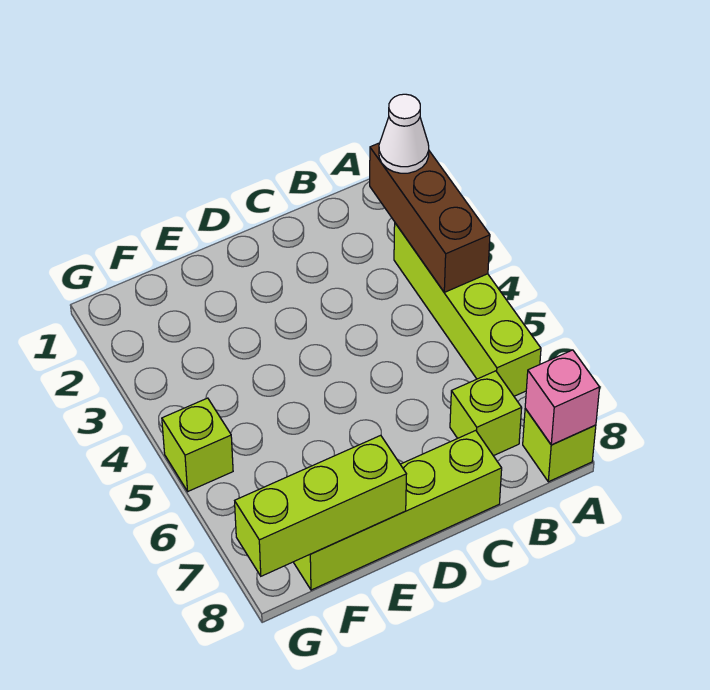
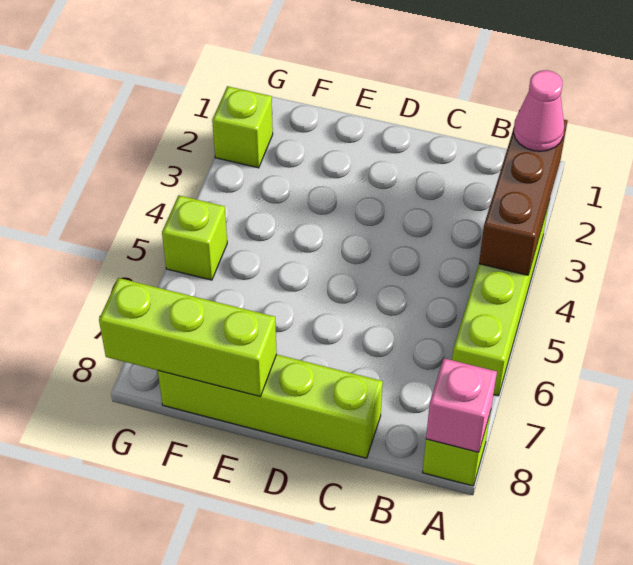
white cone A2 level 3 -> pink cone A2 level 3
lime brick B7 level 1 -> lime brick G2 level 1

